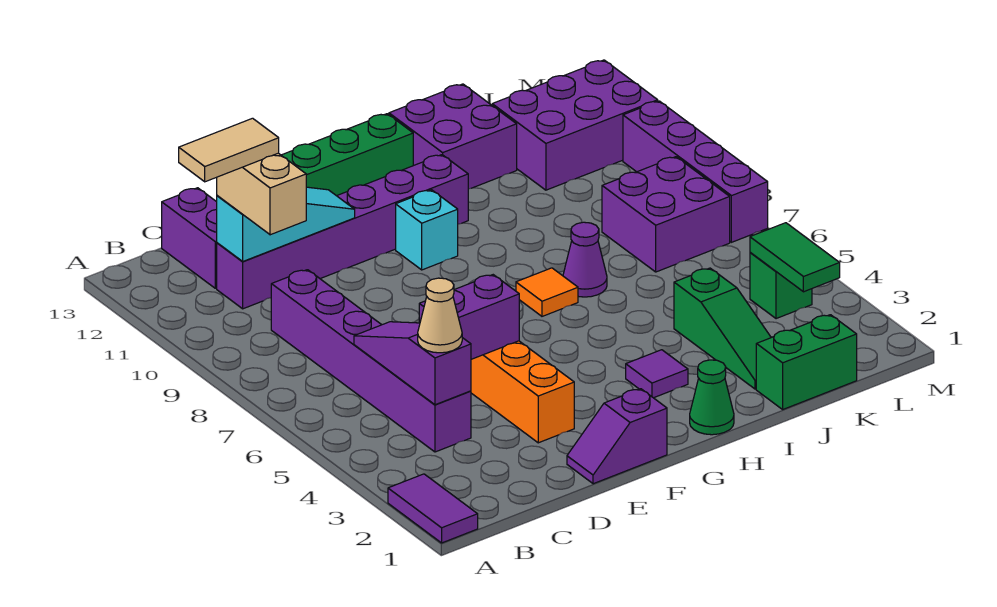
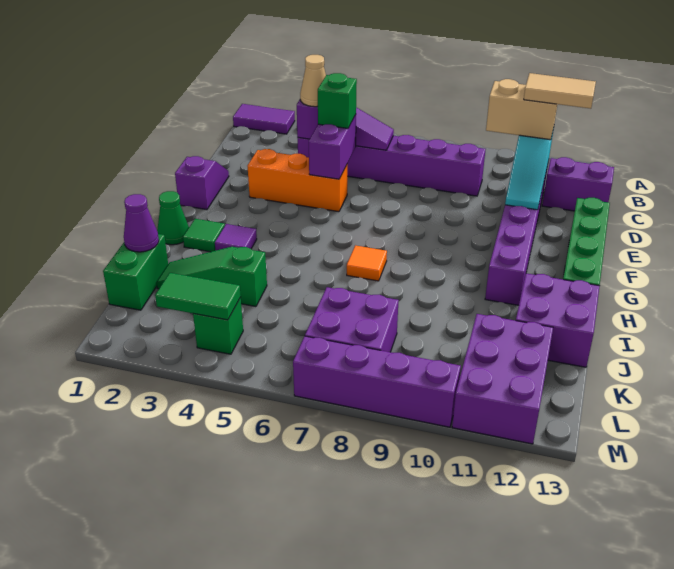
tan tile B11:C11 level 4 -> tan tile C11:C12 level 4
none -> green brick D5 level 3
cyan brick G10 level 1 -> none
none -> green tile H2 level 1
purple cone I7 level 1 -> purple cone J1 level 2

